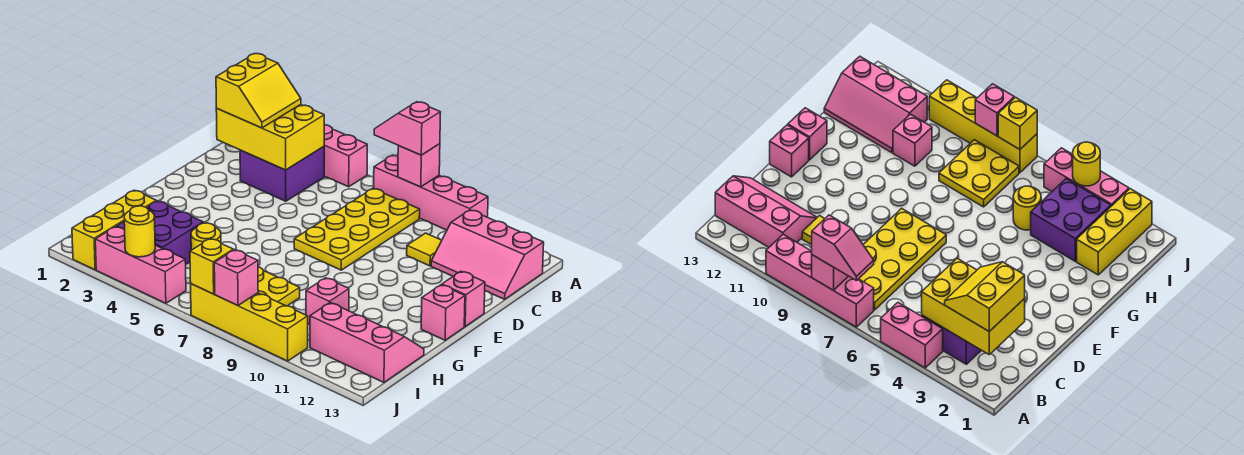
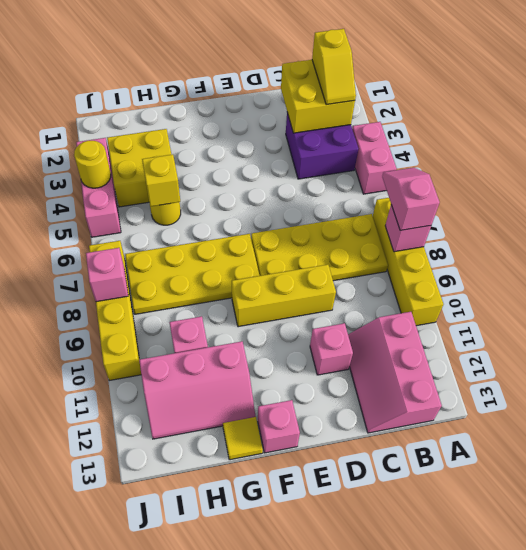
pink brick A7:A10 level 1 -> yellow brick A7:A10 level 1
yellow brick B2:C4 level 2 -> yellow brick B2:C3 level 2
yellow slope B2:C3 level 3 top 2 -> yellow slope B2:B3 level 3 top 2
yellow tile C10 level 1 -> yellow tile G13 level 1
pink brick E13 level 1 -> pink brick D11 level 1
yellow brick H2:J2 level 1 -> yellow brick D9:F9 level 1
purple brick H3:I4 level 1 -> yellow brick H3:I4 level 1
yellow plate H7:I8 level 1 -> yellow plate F7:I8 level 1
pink slope H11:I13 level 1 top I -> pink slope G11:I12 level 1 top 11
yellow brick J7 level 2 -> yellow brick H5 level 2

